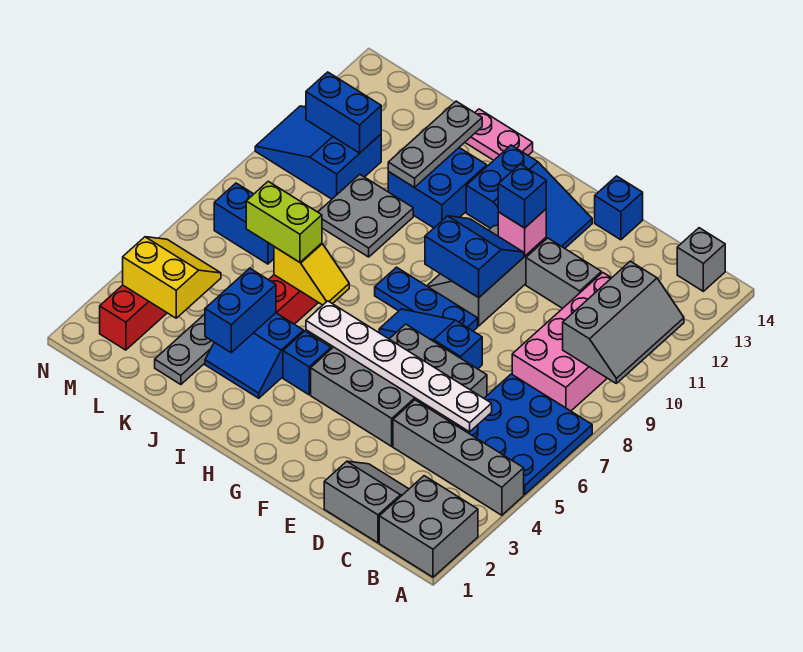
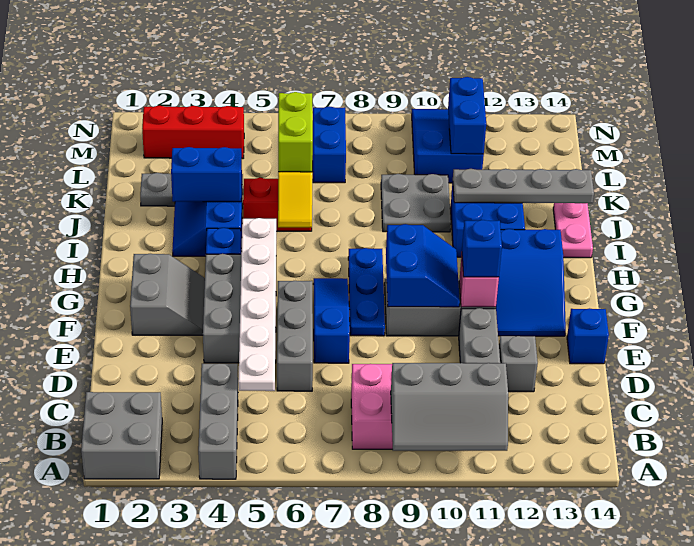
grey brick A4:D4 level 1 -> grey brick A4:C4 level 1
blue plate A5:C7 level 1 -> none
grey brick B14 level 1 -> grey brick D12 level 1
grey slope C1:D2 level 1 top 1 -> grey slope F2:G3 level 1 top 2
grey plate J11:J13 level 2 -> grey plate J11:J14 level 2
yellow slope L3:M4 level 2 top 3 -> none

